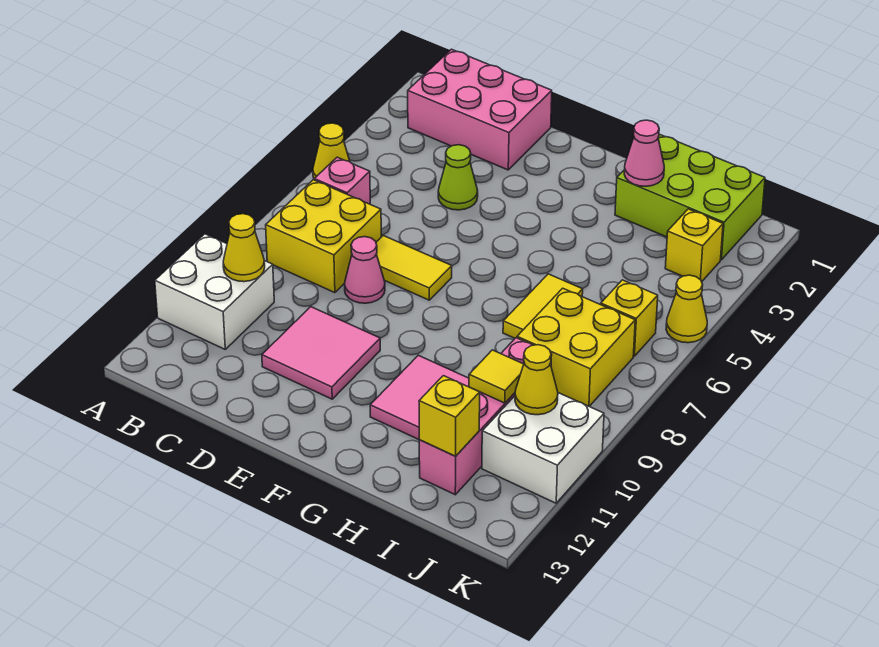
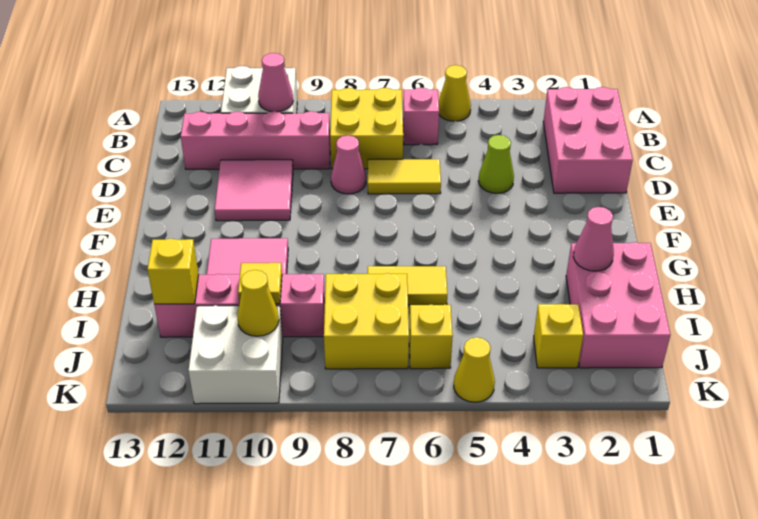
yellow cone B10 level 2 -> pink cone B10 level 2
none -> pink brick C9:C12 level 1
yellow tile D7:E7 level 1 -> yellow tile D6:D7 level 1
lime brick H1:J2 level 1 -> pink brick H1:J2 level 1

